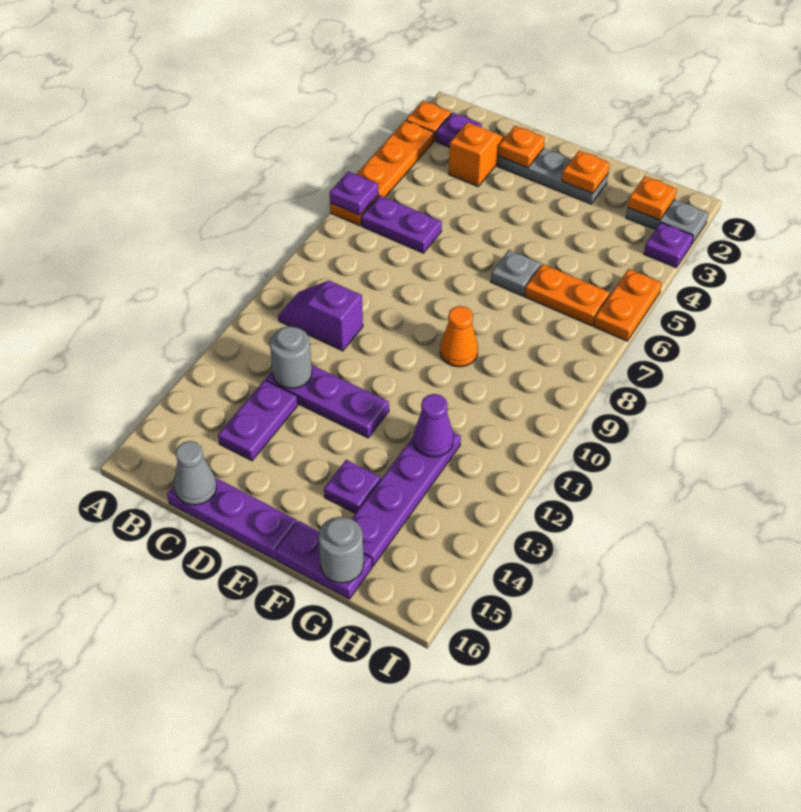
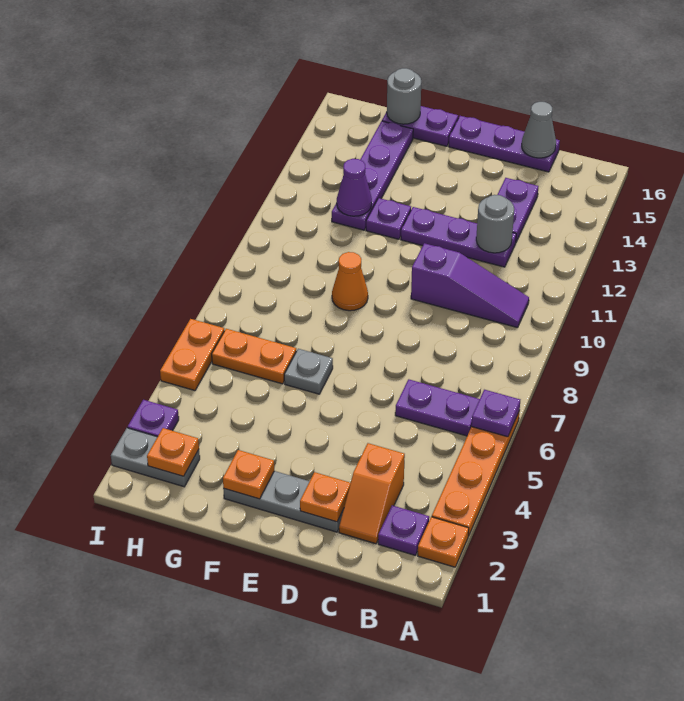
purple slope B10:C10 level 1 top C -> purple slope B10:D10 level 1 top D
purple plate F14 level 1 -> purple plate F12 level 1

